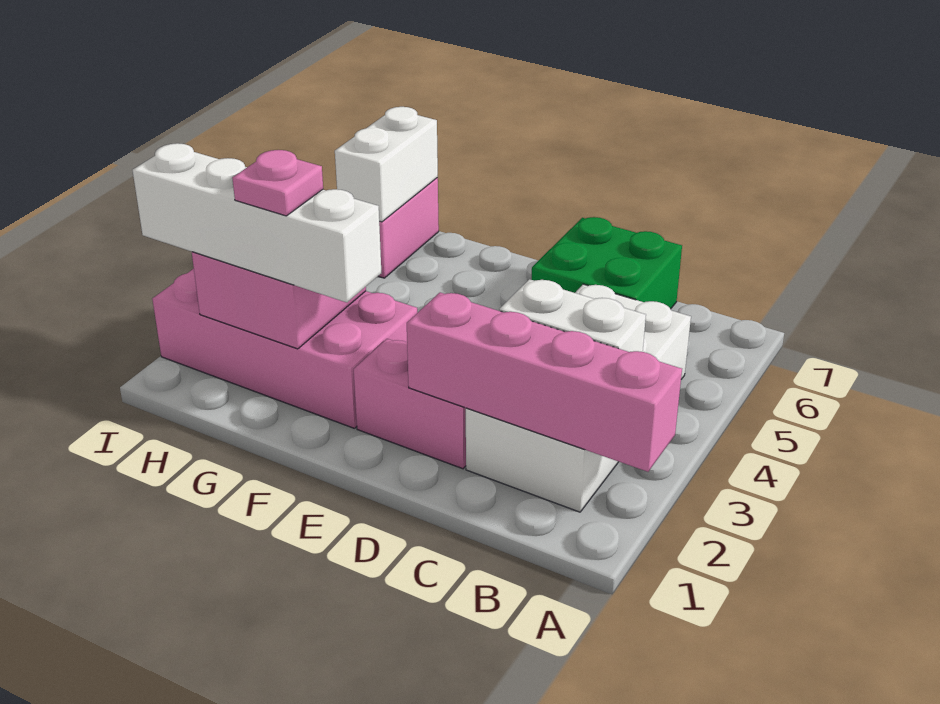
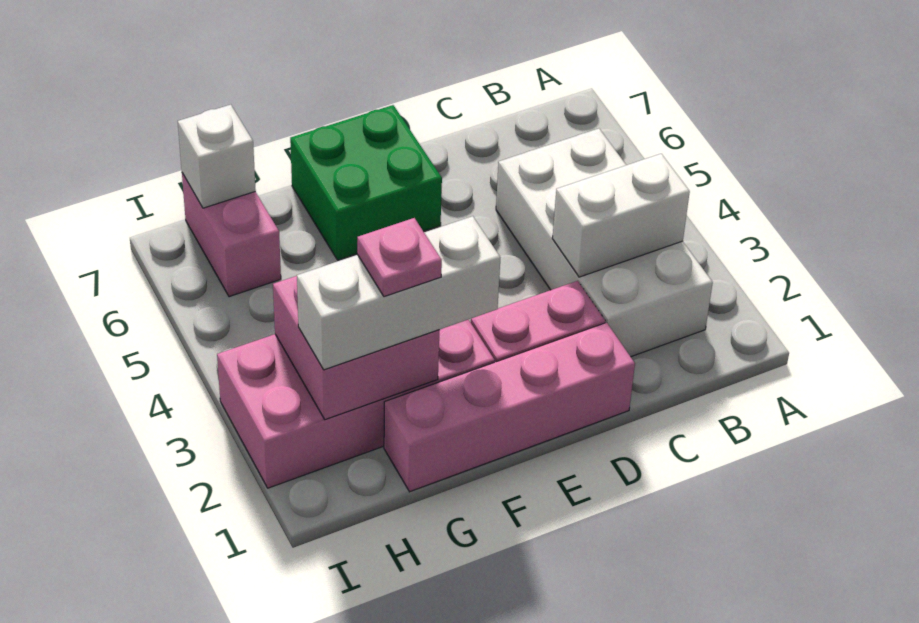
pink brick A2:D2 level 2 -> pink brick D1:G1 level 1
green brick C6:D7 level 1 -> green brick E6:F7 level 1
white brick F2:I2 level 3 -> white brick F2:H2 level 3
white brick H6:H7 level 2 -> white brick H7 level 2

